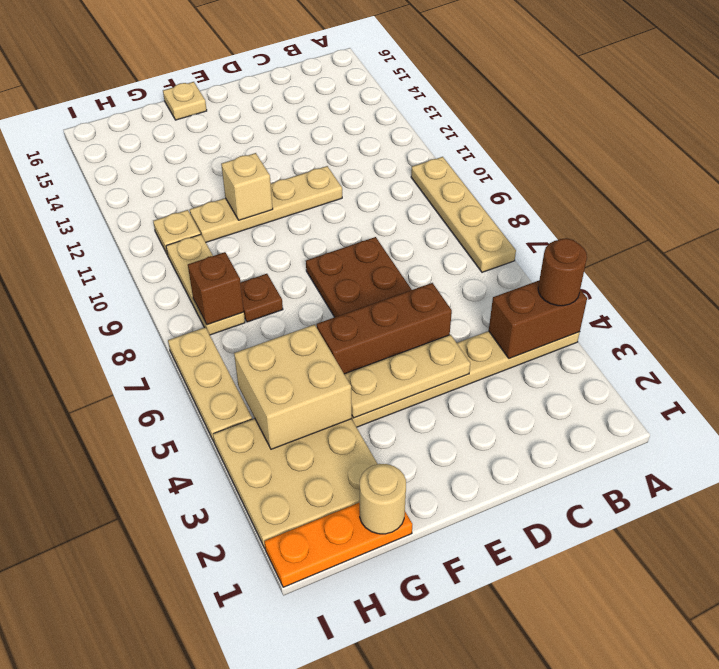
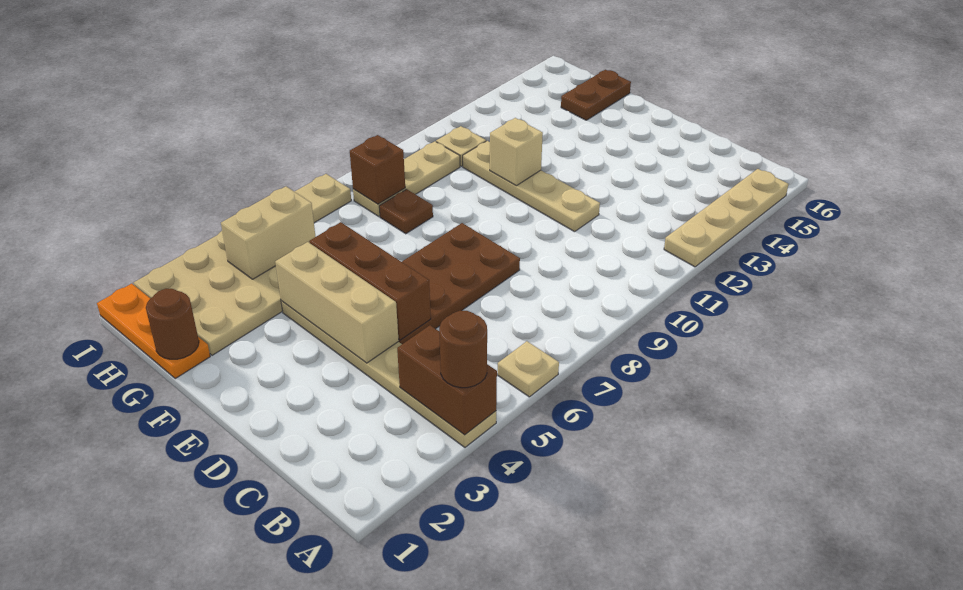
tan plate A7:A10 level 1 -> tan plate A12:A15 level 1
tan plate D4:F4 level 2 -> tan brick D4:F4 level 2
tan plate F16 level 1 -> tan plate A6 level 1
tan round brick G1 level 2 -> brown round brick G1 level 2
tan brick G4:H5 level 2 -> tan brick H4:H5 level 2
none -> brown plate G15:G16 level 1

